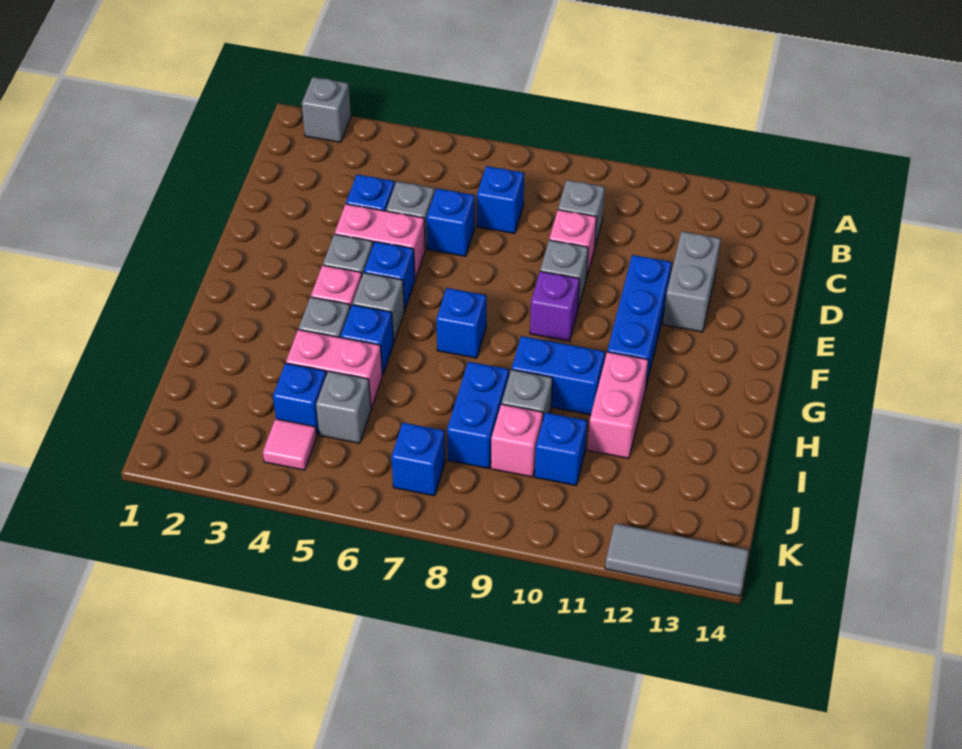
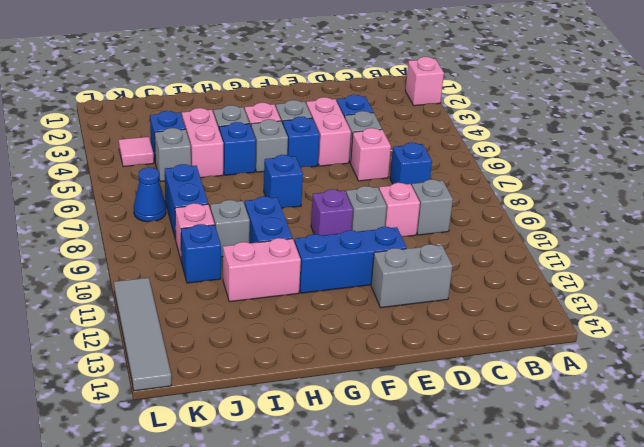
grey brick A2 level 1 -> pink brick A2 level 1
blue brick D6 level 1 -> pink brick D6 level 1
blue brick I8:J8 level 1 -> blue brick J7:J8 level 1
blue brick K7 level 1 -> blue cone K7 level 1
grey tile L12:L14 level 1 -> grey tile L11:L14 level 1

